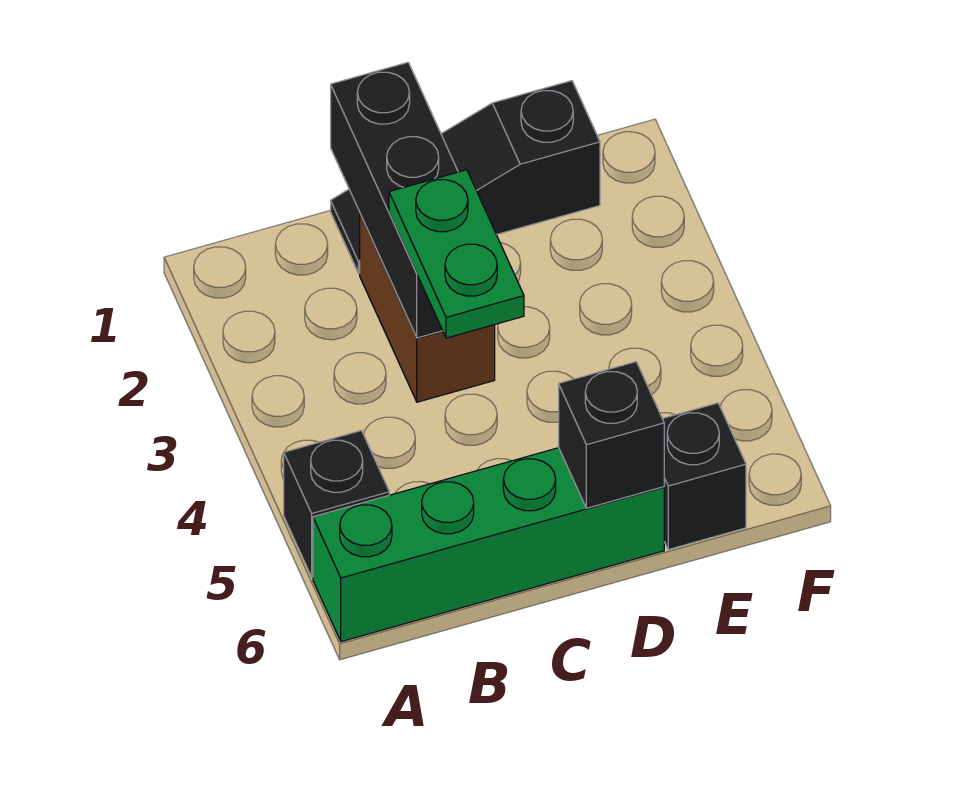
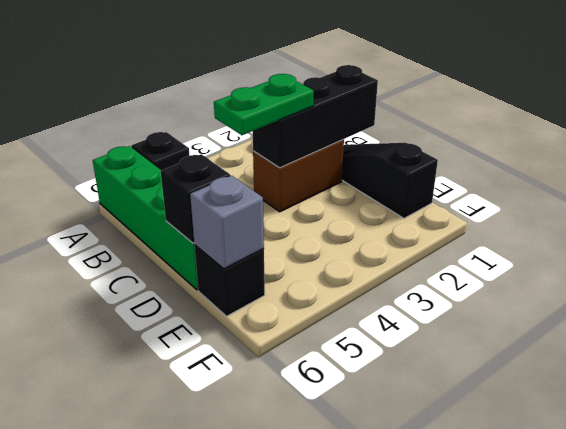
none -> grey brick E6 level 2

